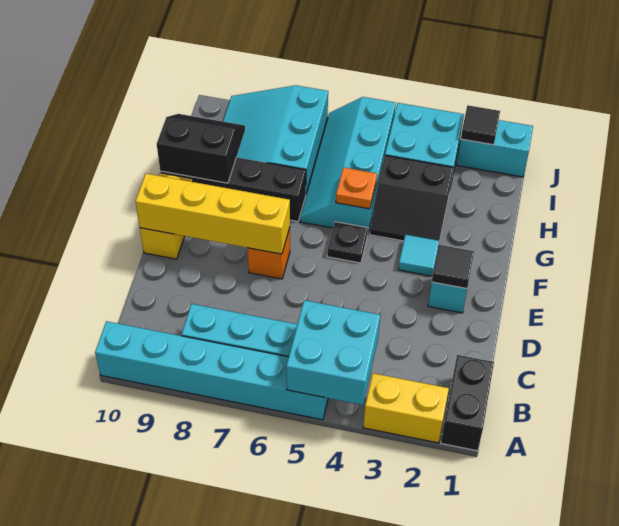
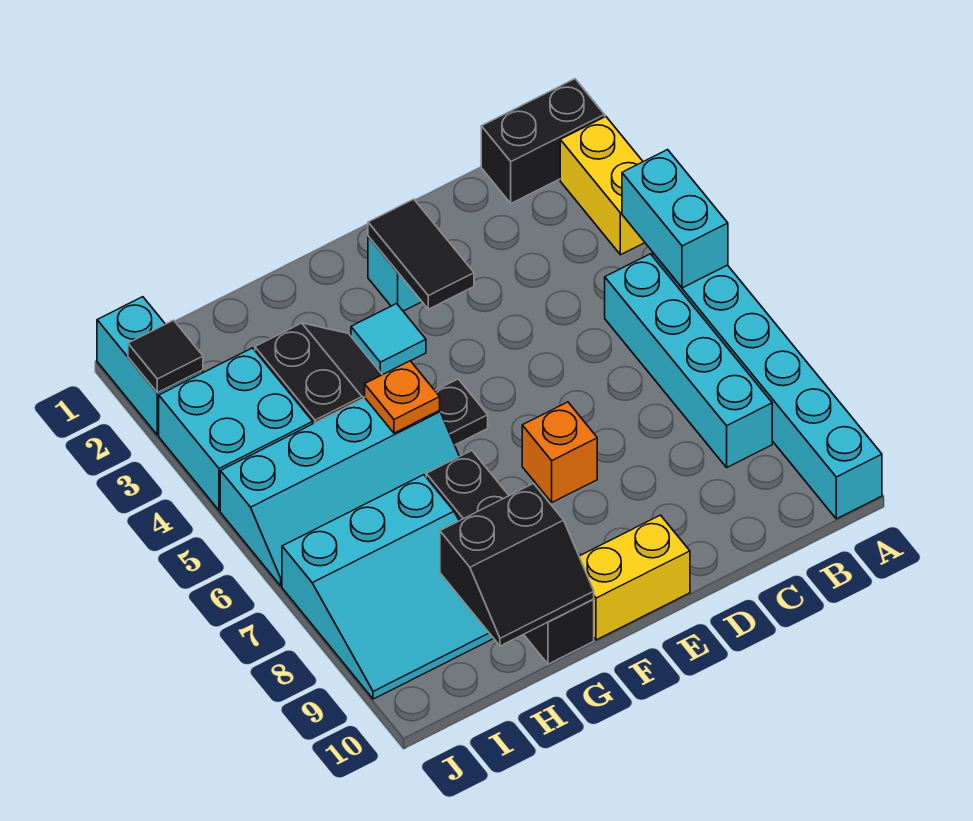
cyan brick A4:B5 level 2 -> cyan brick A4:A5 level 2
black tile E2 level 2 -> black tile E2:E3 level 2
yellow brick E7:E10 level 2 -> none
black slope G9:H10 level 2 top G -> black slope G9:H10 level 2 top 9

